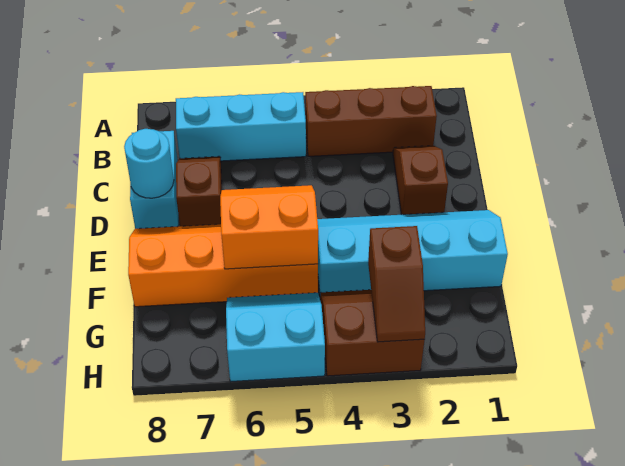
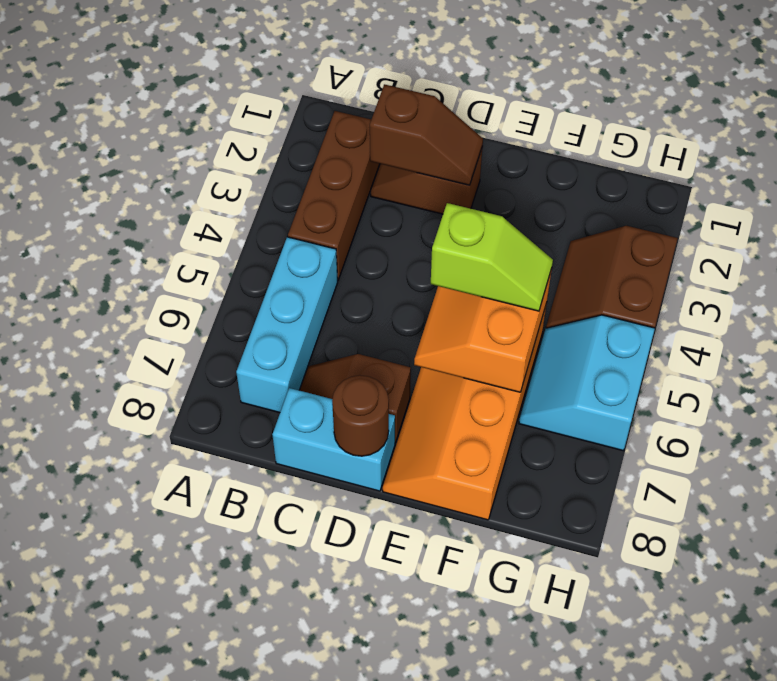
cyan round brick D8 level 2 -> brown round brick D8 level 2
cyan slope E1:F4 level 1 top F -> none
none -> lime slope E5:F5 level 3 top E
brown slope G3:H3 level 2 top G -> brown slope C2:D2 level 2 top C

